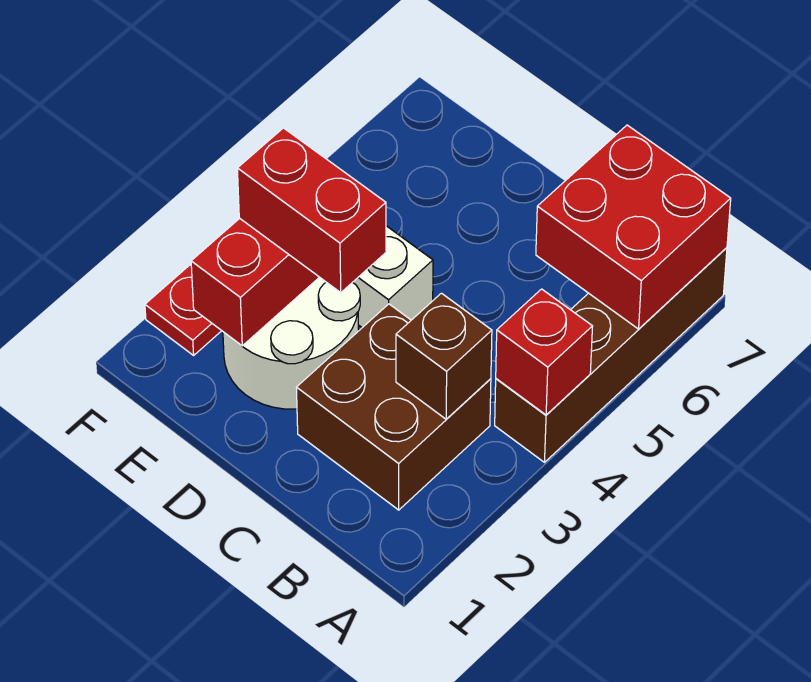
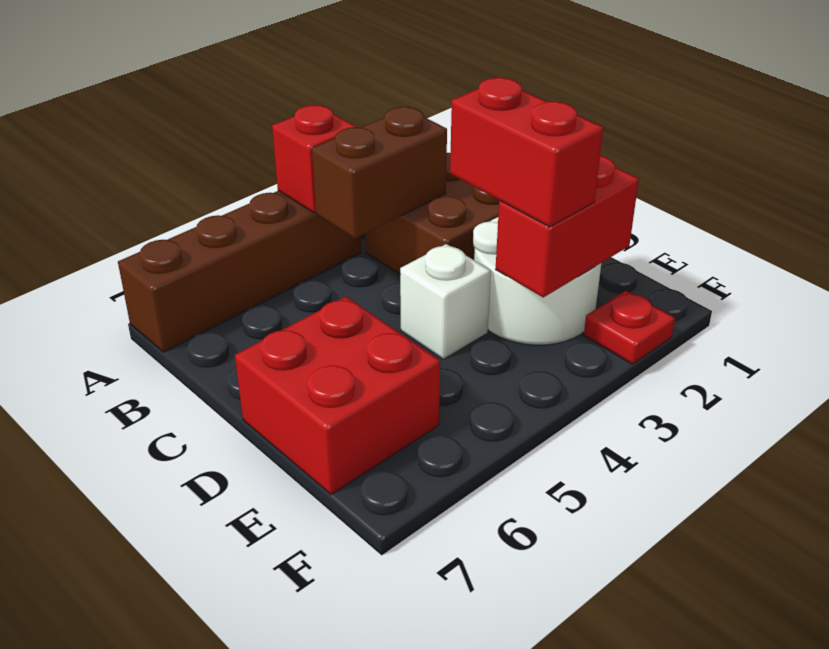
red brick A6:B7 level 2 -> red brick D6:E7 level 1
brown brick B3 level 2 -> brown brick B3:B4 level 2

